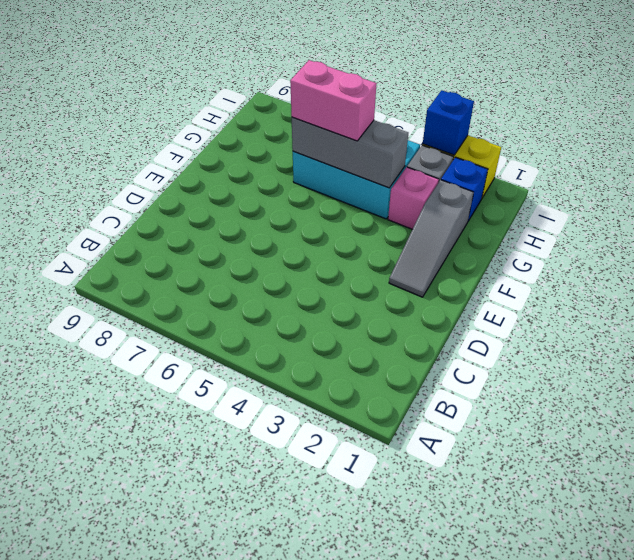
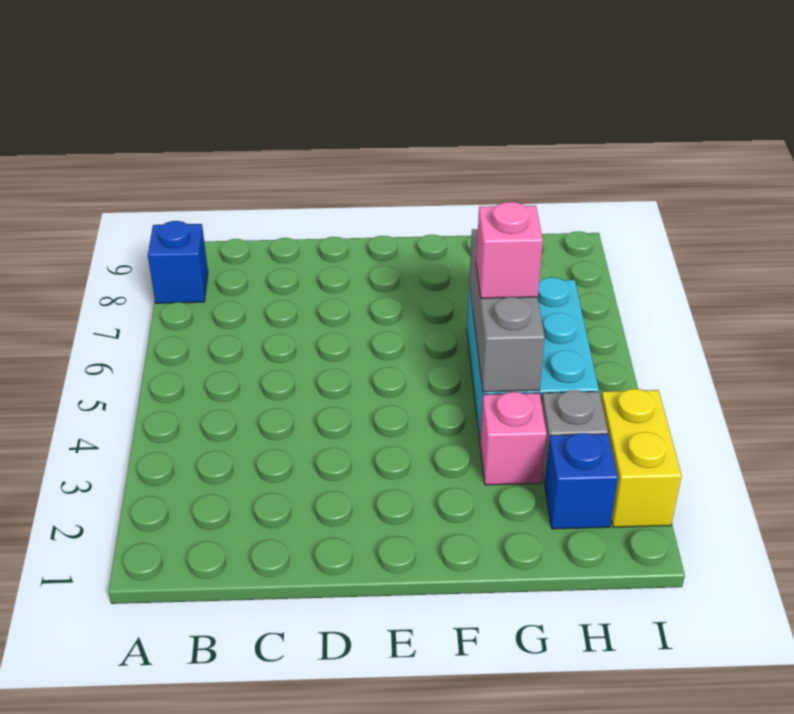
grey slope E2:G2 level 1 top G -> none
pink brick G5:G6 level 3 -> pink brick G5 level 3
blue brick I3 level 2 -> blue brick A8 level 1

